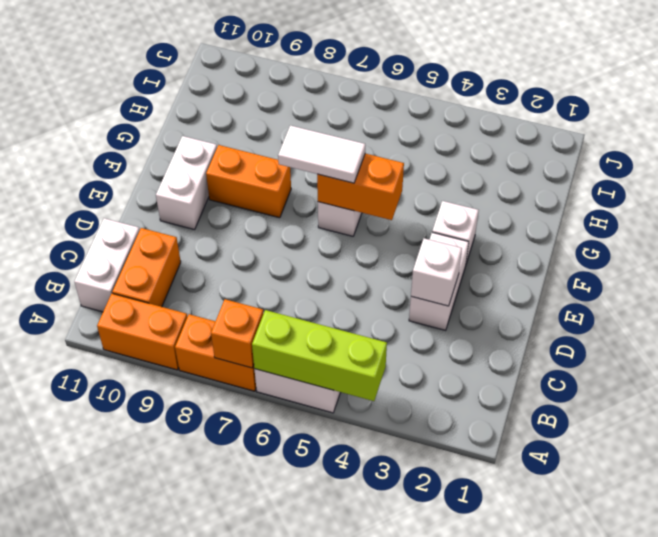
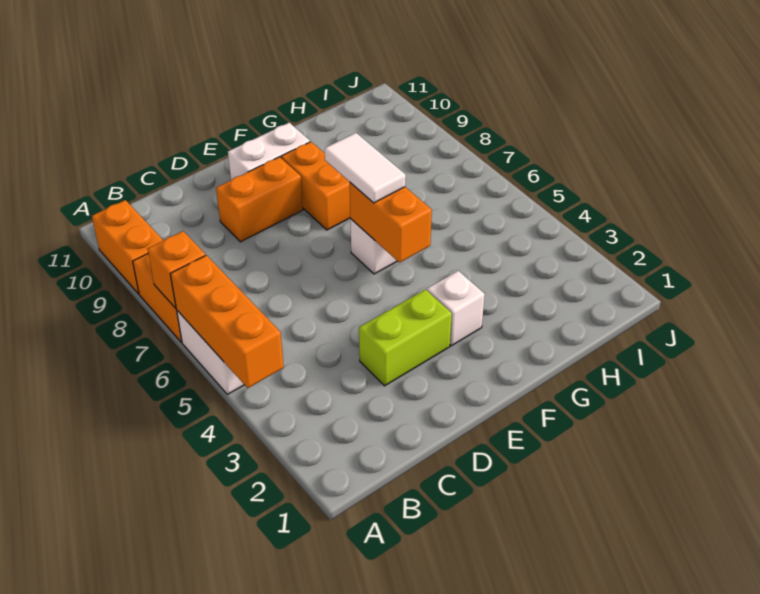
lime brick A4:A6 level 2 -> orange brick A4:A6 level 2
orange brick B10:C10 level 1 -> orange brick D9:E9 level 1
white brick B11:C11 level 1 -> none
white brick D3:E3 level 1 -> lime brick D3:E3 level 1
white brick D3 level 2 -> none

